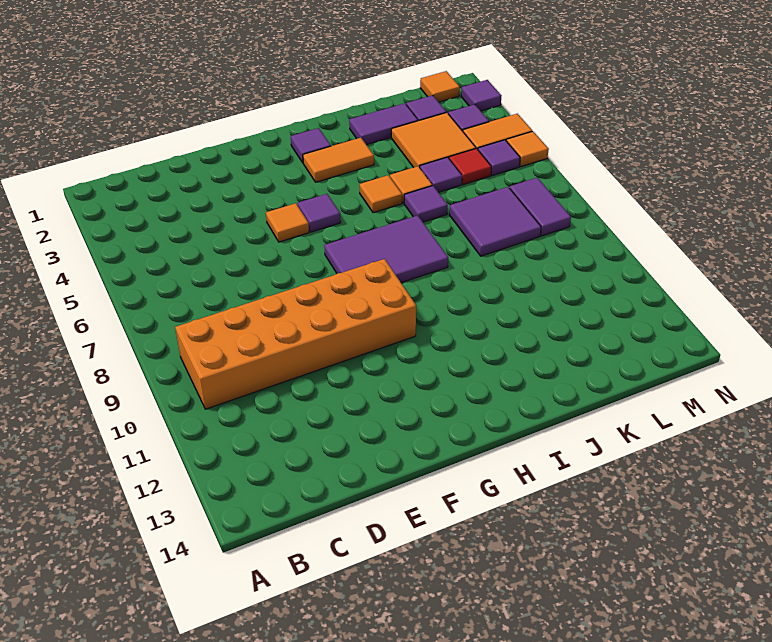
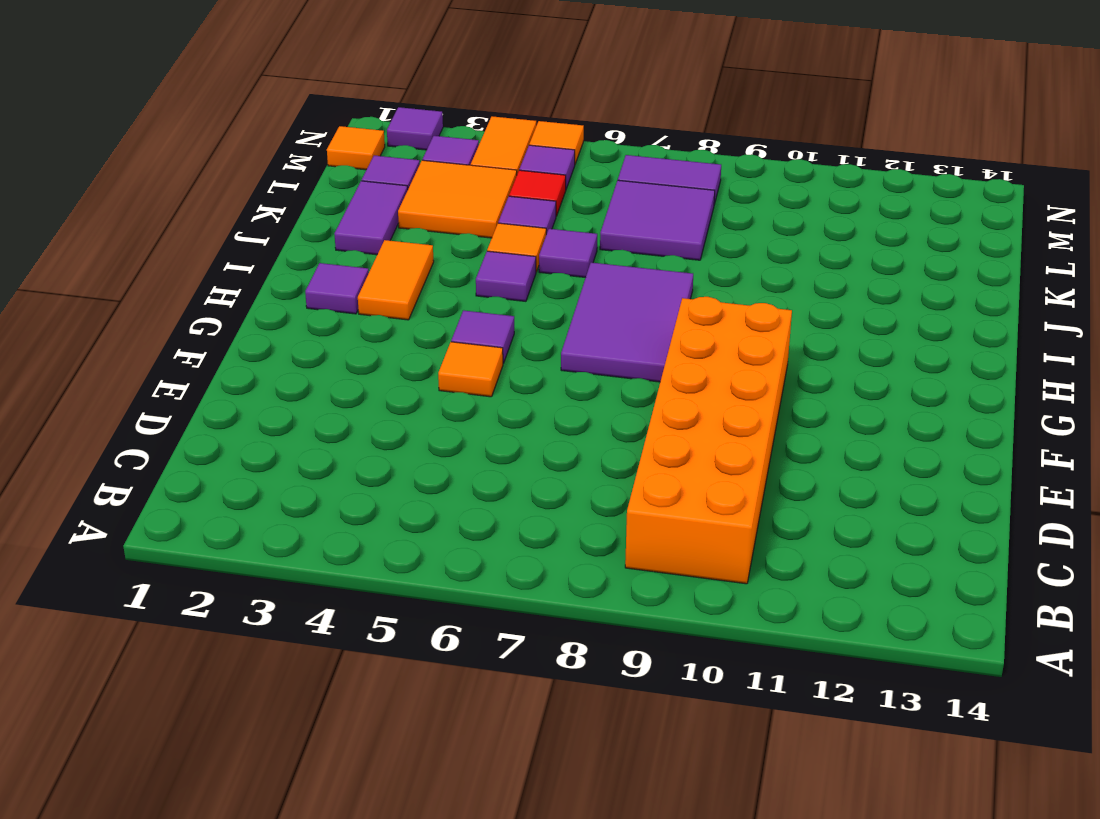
orange tile I5 level 1 -> purple tile I5 level 1

